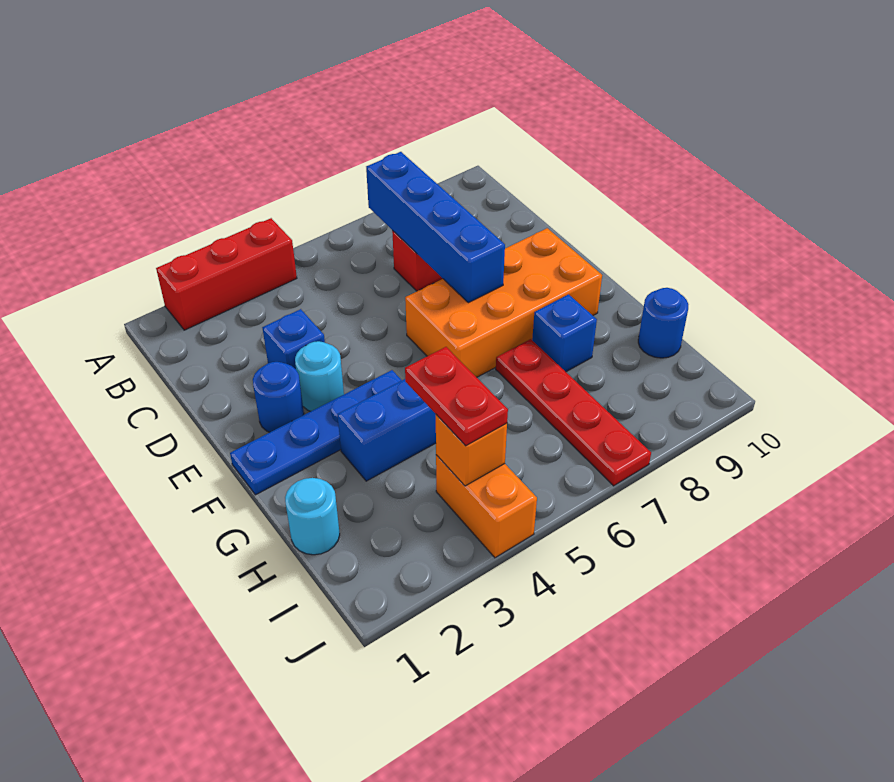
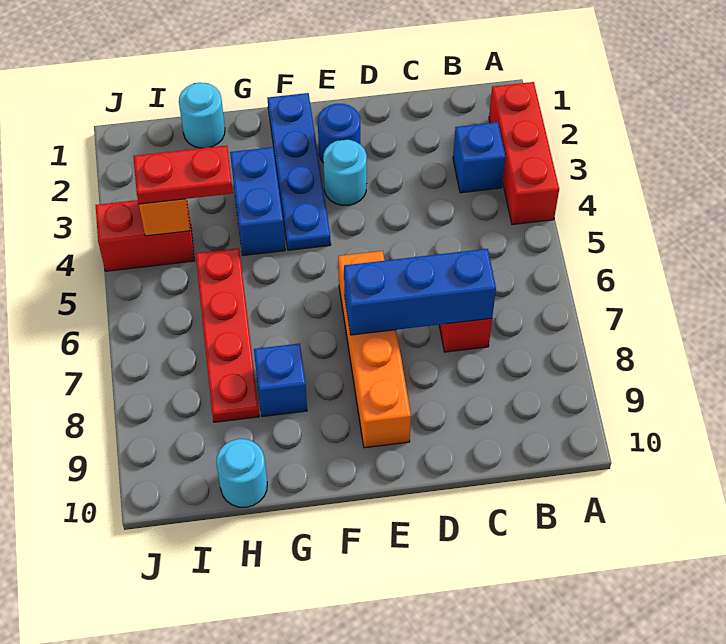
blue brick B7:E7 level 2 -> blue brick C7:E7 level 2
blue brick D3 level 1 -> blue brick B3 level 1
orange brick E6:F9 level 1 -> orange brick E6:E9 level 1
red plate G7:J7 level 1 -> red plate H5:H8 level 1
blue round brick H10 level 1 -> cyan round brick H10 level 1
orange brick I4:J4 level 1 -> red brick I4:J4 level 1

